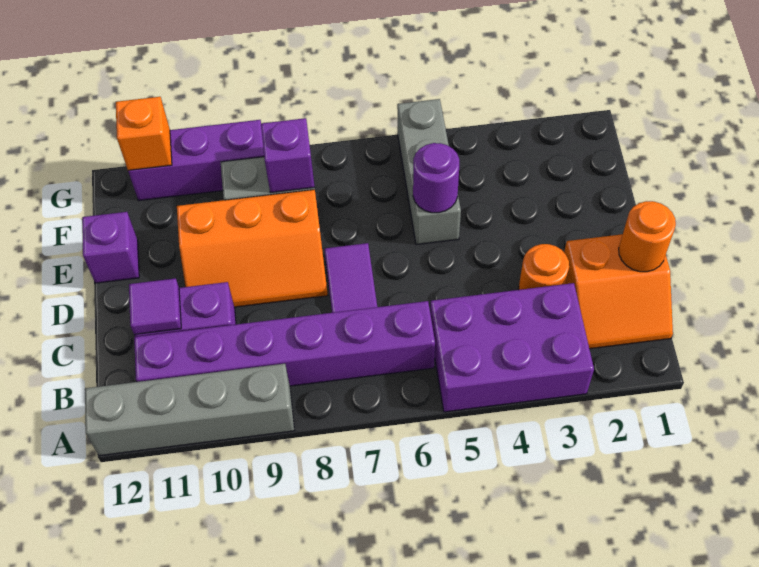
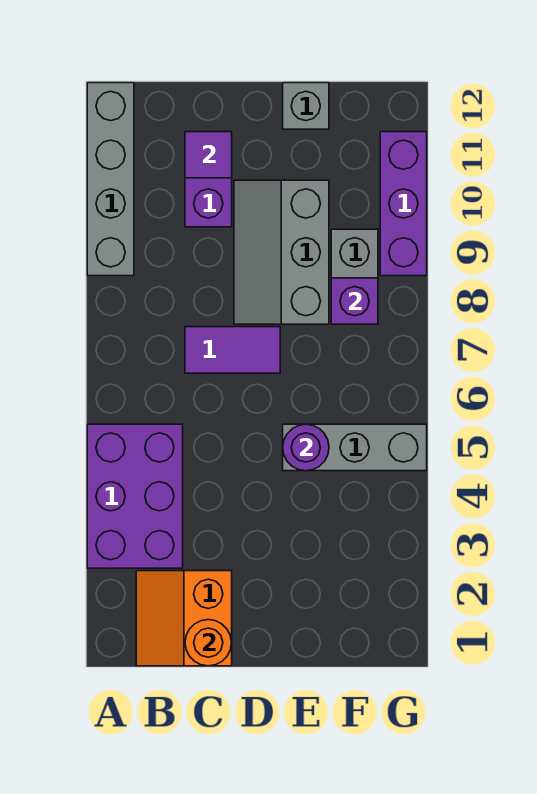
purple brick B6:B11 level 1 -> none
orange round brick C3 level 1 -> none
orange slope D8:E10 level 1 top E -> grey slope D8:E10 level 1 top E
purple brick E12 level 1 -> grey brick E12 level 1
orange brick G11 level 2 -> none

